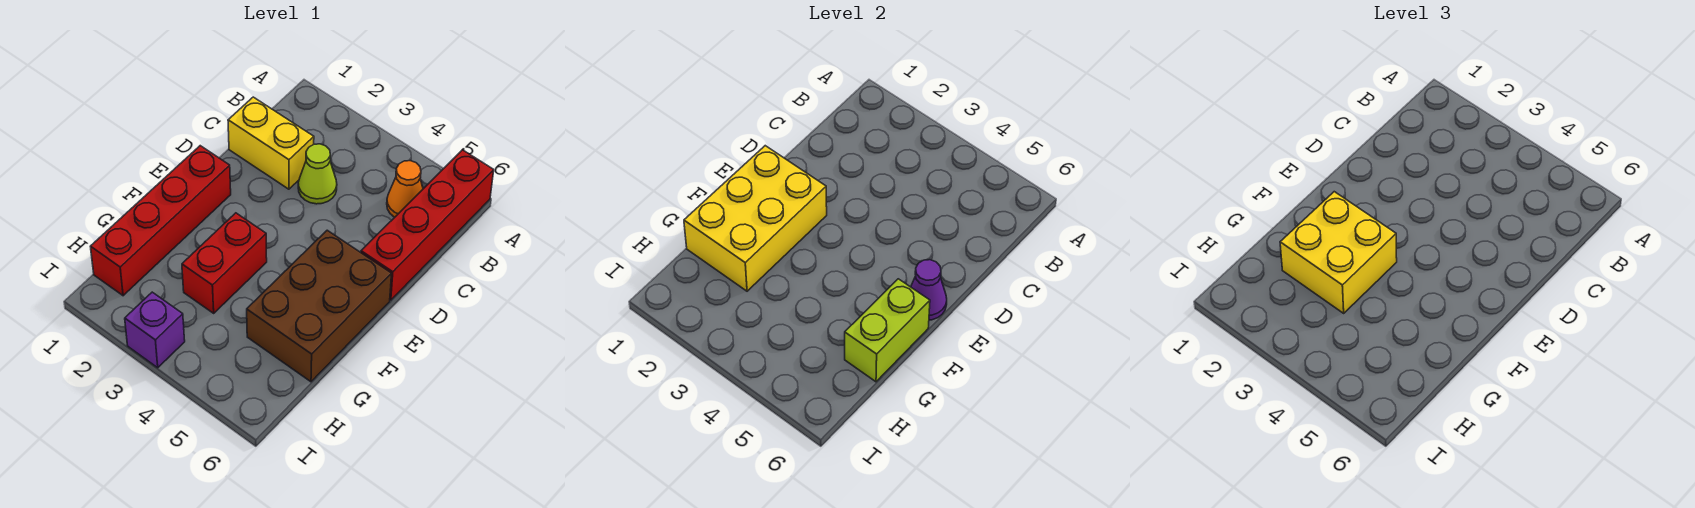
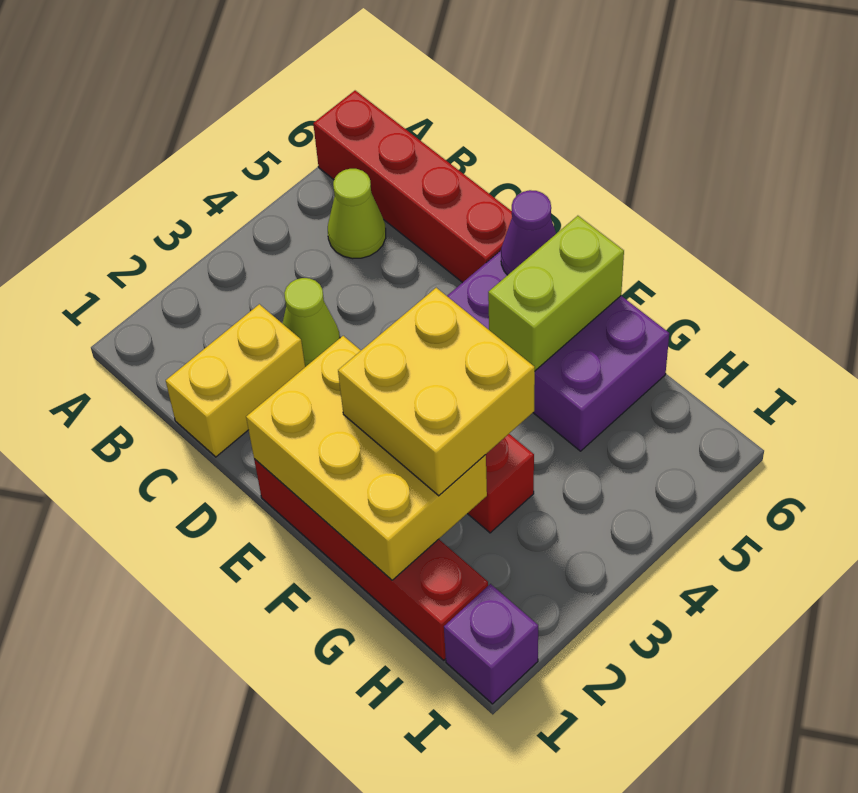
orange cone B5 level 1 -> lime cone B5 level 1
brown brick E5:G6 level 1 -> purple brick E5:G6 level 1
lime brick F6:G6 level 2 -> lime brick F5:F6 level 2
purple brick I3 level 1 -> purple brick I1 level 1

